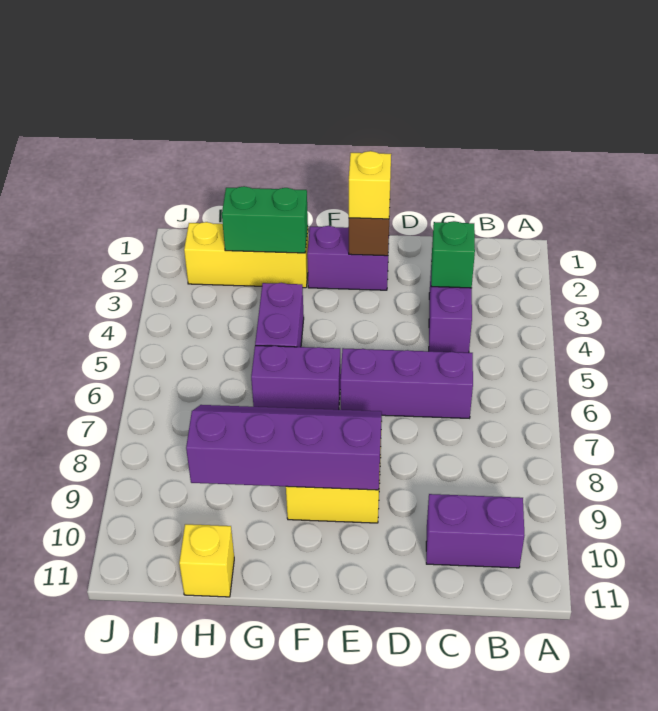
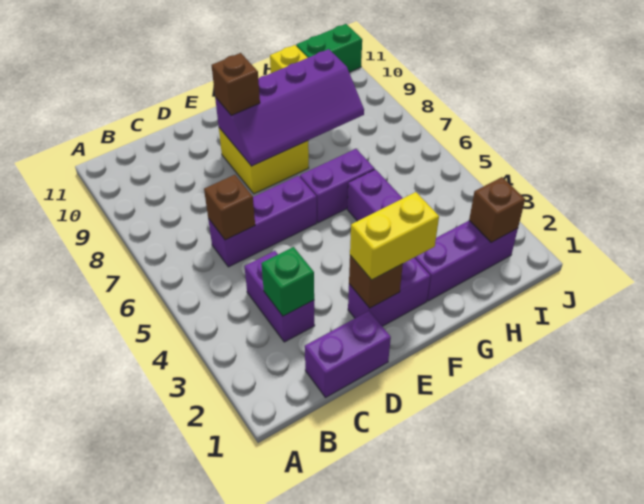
purple brick B10:C10 level 1 -> purple brick C1:D1 level 1
none -> brown brick C6 level 2
yellow brick E2 level 3 -> yellow brick E2:F2 level 3
none -> brown brick E9 level 3
yellow brick G2:I2 level 1 -> purple brick G2:I2 level 1
green brick G2:H2 level 2 -> green brick I11:J11 level 1
none -> brown brick I2 level 2

